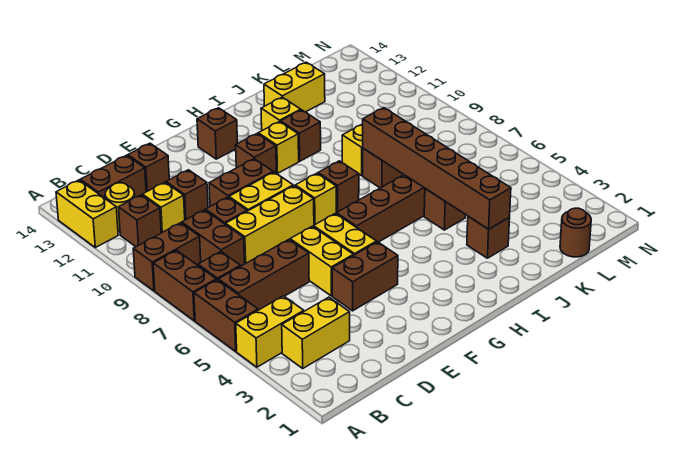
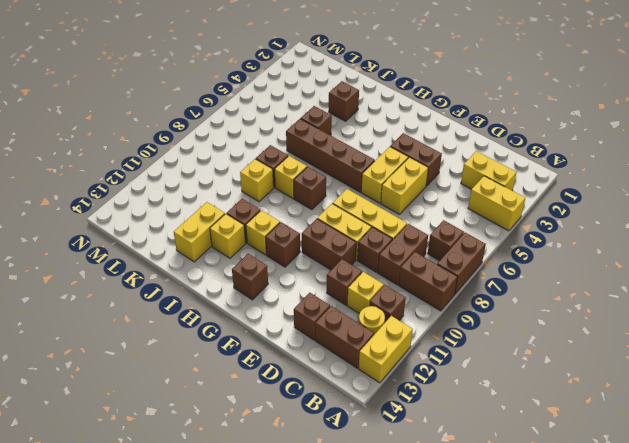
brown brick A5:A6 level 1 -> none
brown brick B6:D6 level 1 -> none
yellow brick G8 level 1 -> yellow brick I8 level 1
brown brick J3:J8 level 2 -> none
yellow brick J13:K13 level 1 -> yellow brick J12:J13 level 1
brown round brick L1 level 1 -> none

